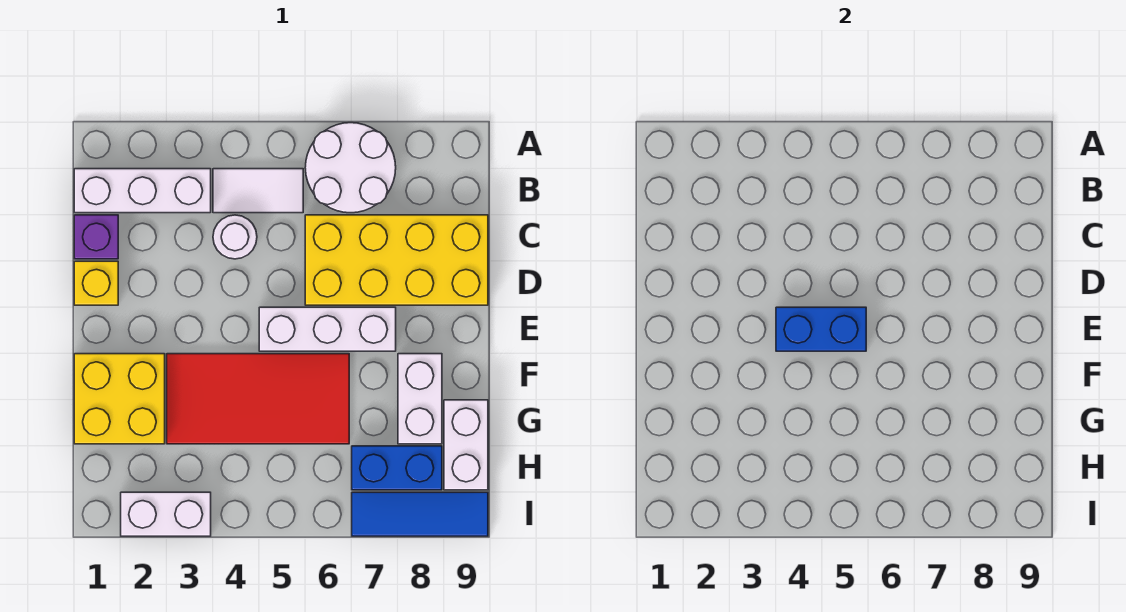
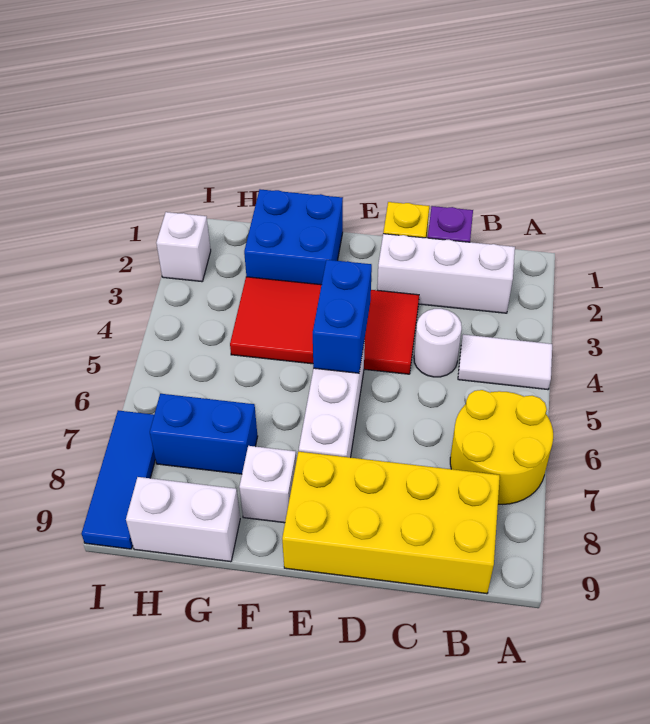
white round brick A6:B7 level 1 -> yellow round brick A6:B7 level 1
white brick B1:B3 level 1 -> white brick B2:D2 level 1
white tile B4:B5 level 1 -> white tile A4:B4 level 1
yellow brick C6:D9 level 1 -> yellow brick B8:E9 level 1
yellow brick F1:G2 level 1 -> blue brick F1:G2 level 1
red tile F3:G6 level 1 -> red tile D3:G4 level 1
white brick F8:G8 level 1 -> white brick F8 level 1
blue brick H7:H8 level 1 -> blue brick G7:H7 level 1
white brick I2:I3 level 1 -> white brick I2 level 1

